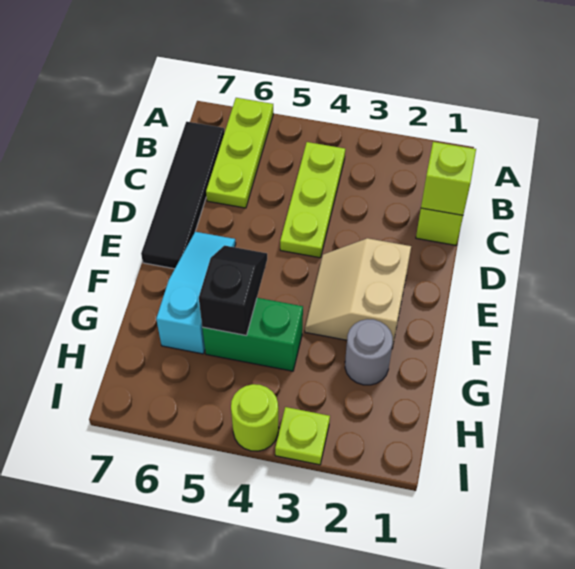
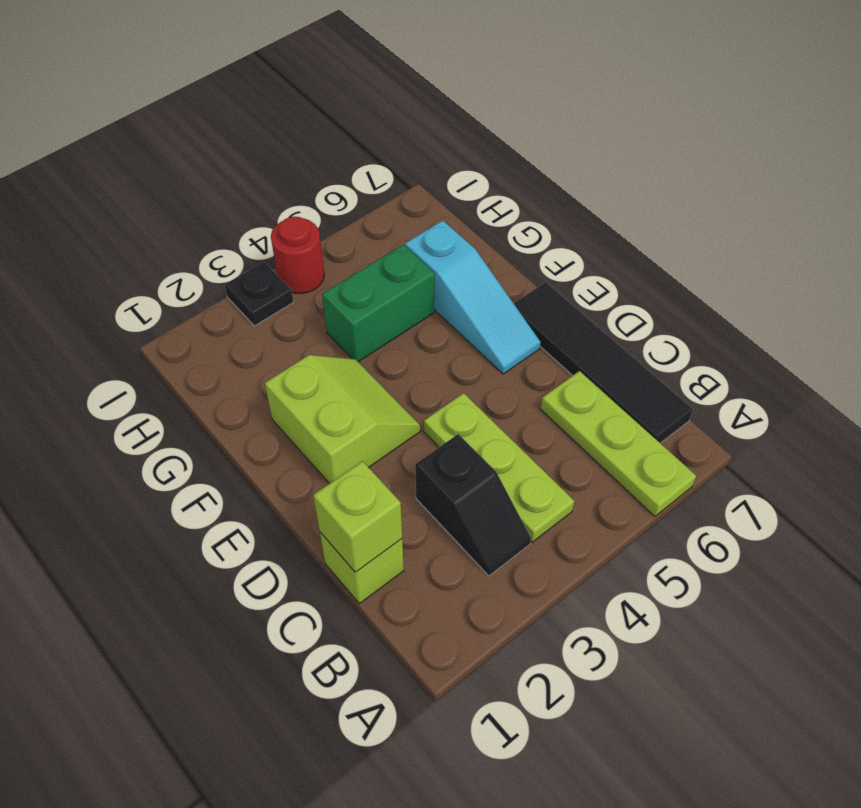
tan slope E2:F3 level 1 top 2 -> lime slope E2:F3 level 1 top 2
black slope F5:G5 level 2 top G -> black slope B3:C3 level 1 top C
grey round brick G2 level 1 -> none
lime plate I3 level 1 -> black plate I3 level 1
lime round brick I4 level 1 -> red round brick I4 level 1

